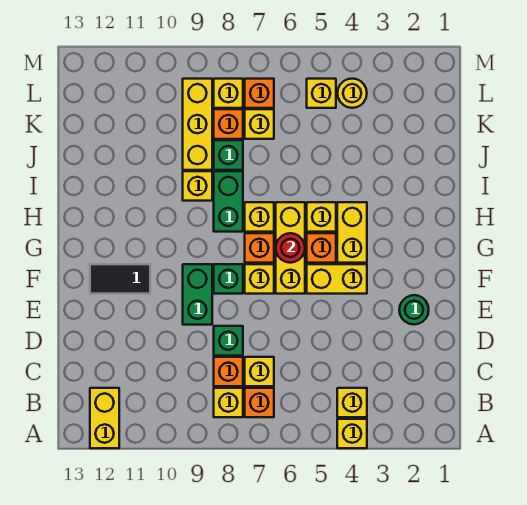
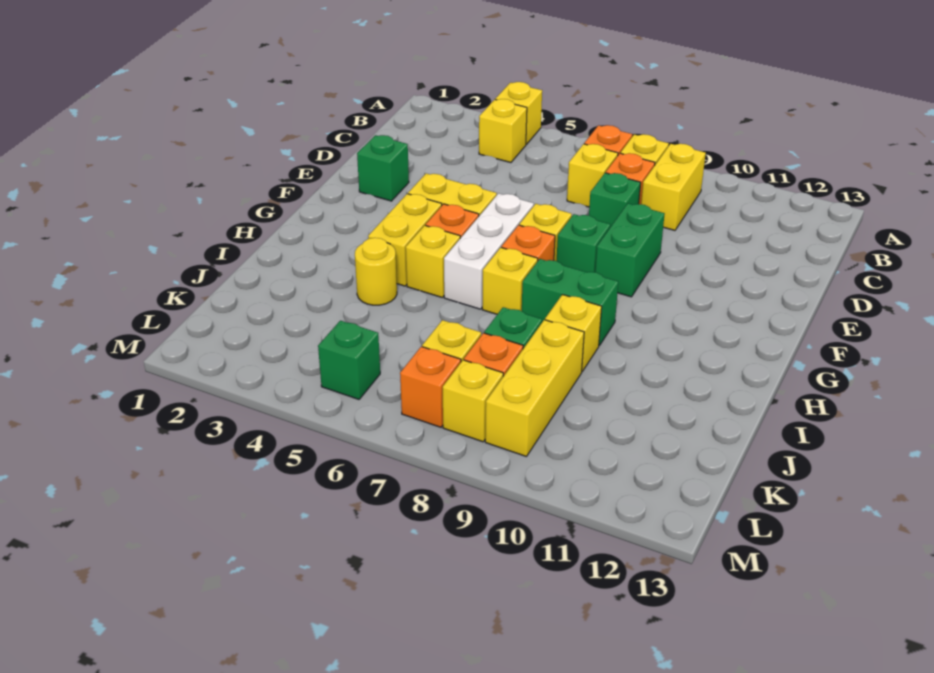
yellow brick A12:B12 level 1 -> yellow brick B9:C9 level 1
green round brick E2 level 1 -> green brick E2 level 1
yellow brick F6:H6 level 1 -> white brick F6:H6 level 1
black tile F11:F12 level 1 -> none
red round brick G6 level 2 -> none
green brick H8:I8 level 1 -> green brick H8:H9 level 1
yellow round brick L4 level 1 -> yellow round brick I4 level 1
yellow brick L5 level 1 -> green brick L5 level 1

